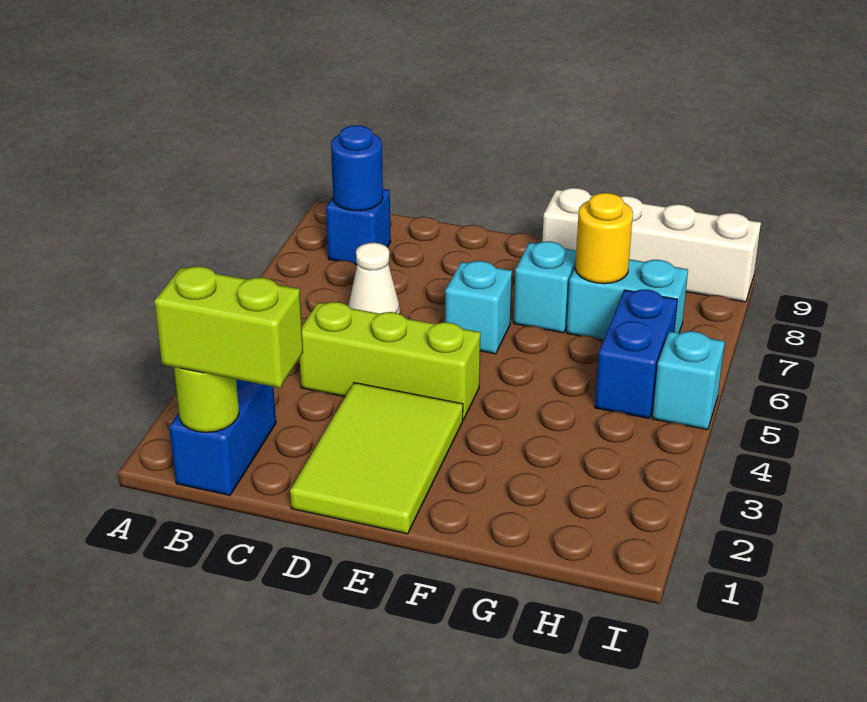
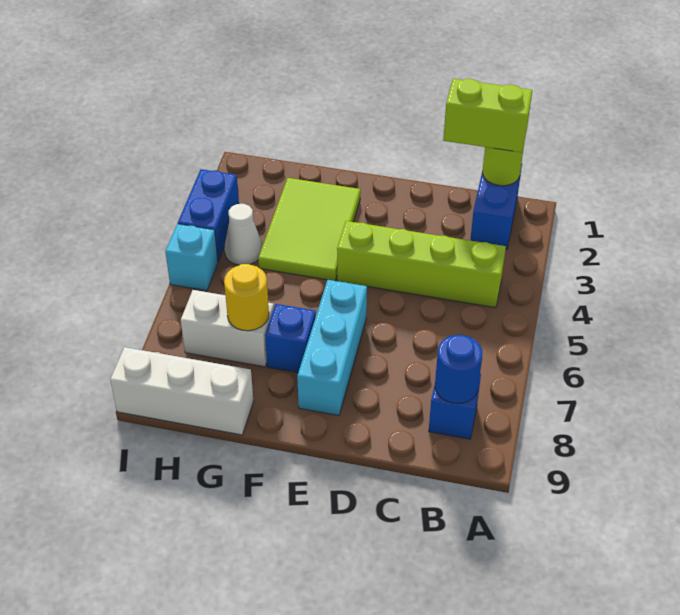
lime brick C4:E4 level 1 -> lime brick B4:E4 level 1
white cone C6 level 1 -> white cone H4 level 1
lime tile D1:E3 level 1 -> lime tile F2:G4 level 1
cyan brick E6 level 1 -> cyan brick E6:E8 level 1
cyan brick F7 level 1 -> blue brick F7 level 1
white brick F9:I9 level 1 -> white brick G9:I9 level 1
cyan brick G7:H7 level 1 -> white brick G7:H7 level 1
blue brick H5:H6 level 1 -> blue brick I3:I4 level 1

